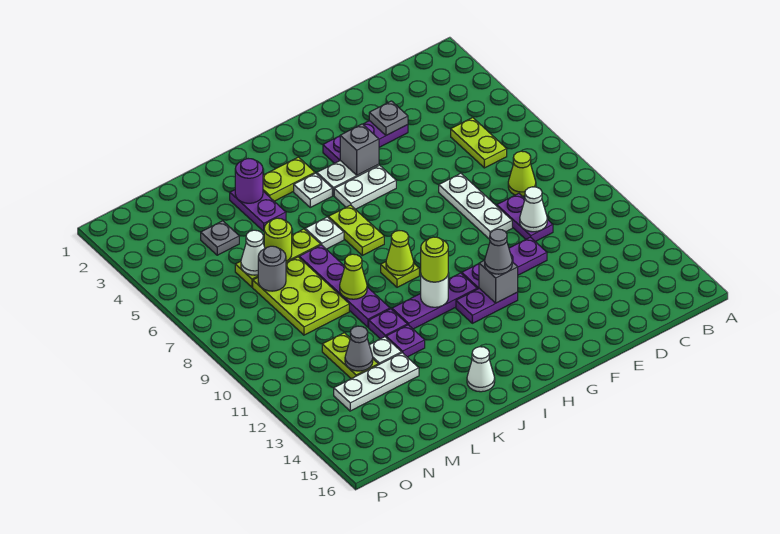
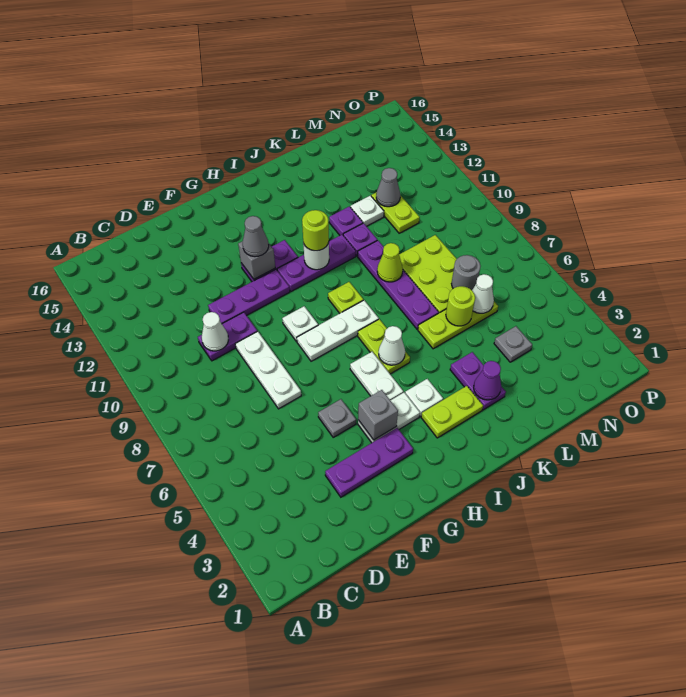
lime plate C5:C6 level 1 -> none
lime cone C8 level 1 -> none
purple plate D9:D10 level 1 -> purple plate D10:E10 level 1
grey plate E3 level 2 -> grey plate F5 level 1
white plate G5:H5 level 1 -> white plate H5:H6 level 1
lime cone I9 level 2 -> none
white plate J6 level 1 -> white plate G9 level 1
white cone J15 level 1 -> white cone I6 level 2
purple round brick K3 level 2 -> purple cone K3 level 2
white plate L13:N13 level 1 -> white plate G8:I8 level 1

